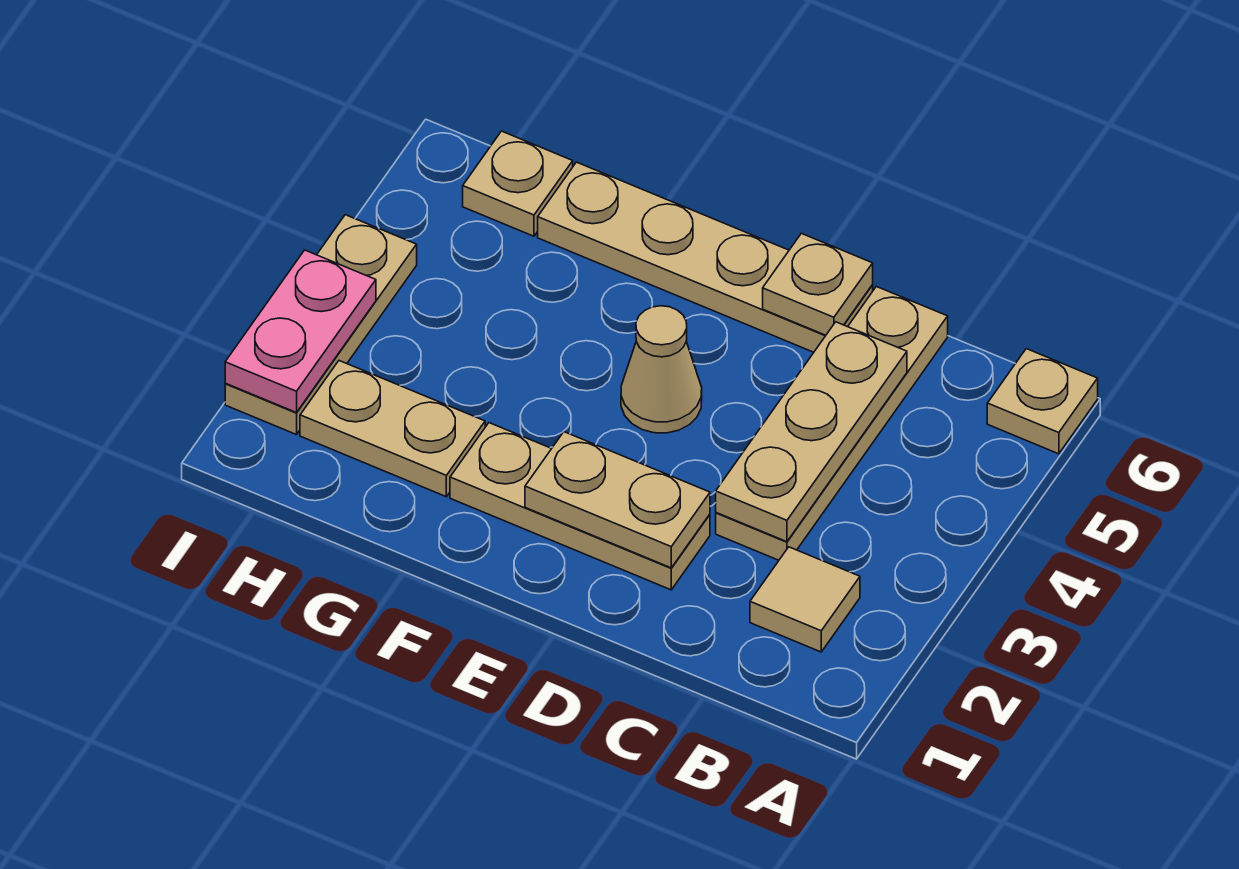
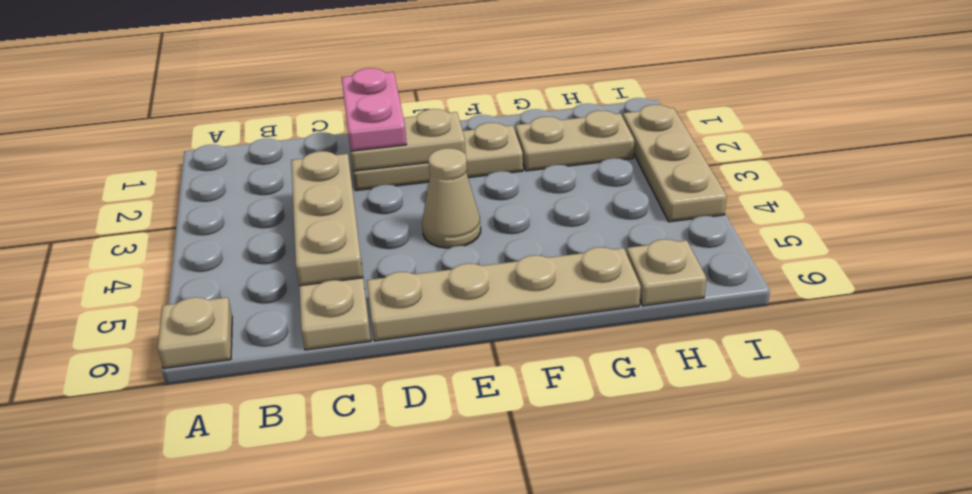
tan tile B2 level 1 -> none
tan plate D6 level 2 -> none
pink plate I2:I3 level 2 -> pink plate D1:D2 level 3

